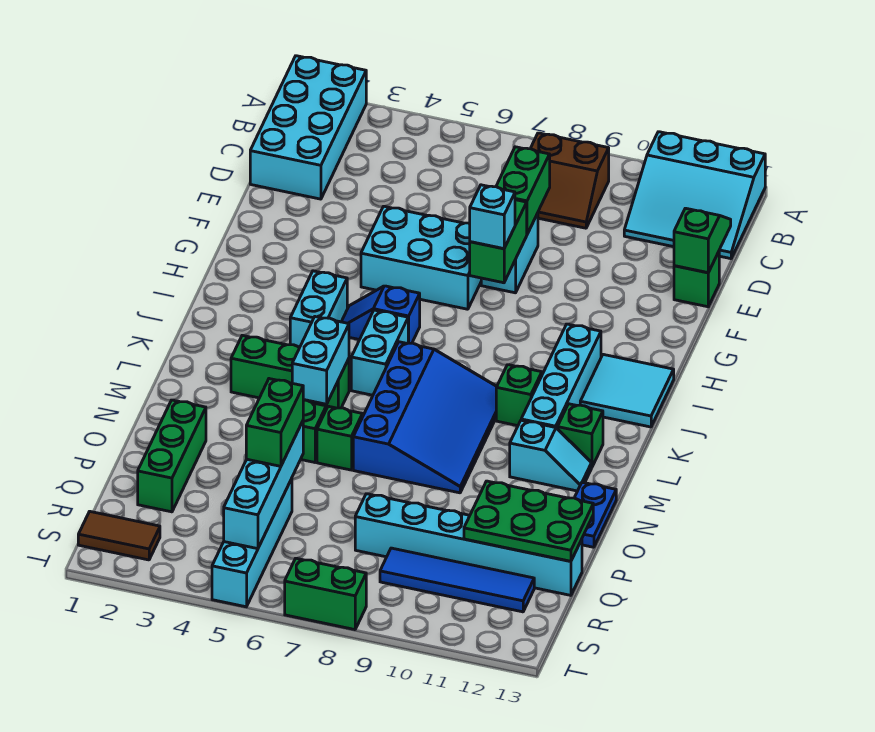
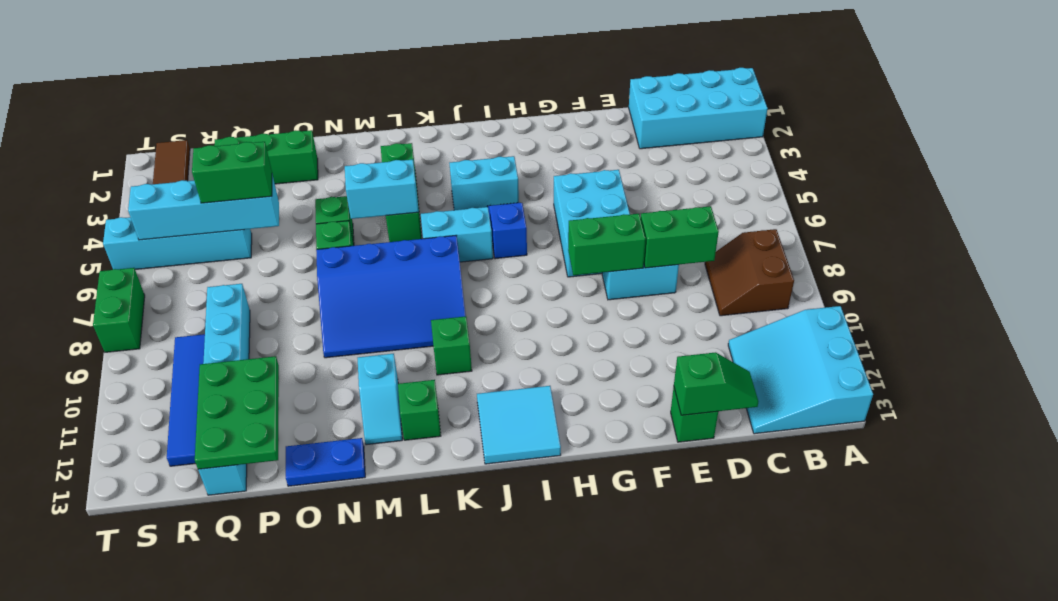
cyan brick G8 level 3 -> none
cyan brick I11:L11 level 1 -> none

